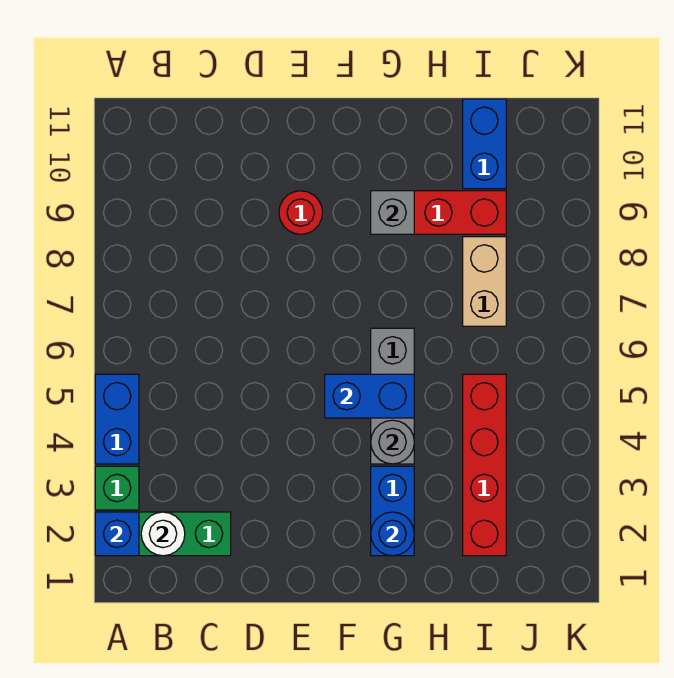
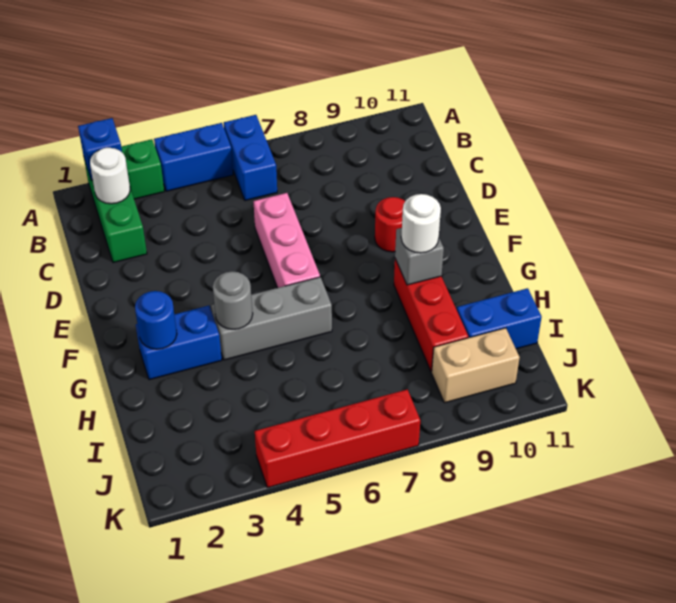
none -> pink brick D6:F6 level 1
blue brick F5:G5 level 2 -> blue brick A6:B6 level 1
none -> white round brick G9 level 3
red brick I2:I5 level 1 -> red brick K4:K7 level 1
tan brick I7:I8 level 1 -> tan brick J9:J10 level 1

